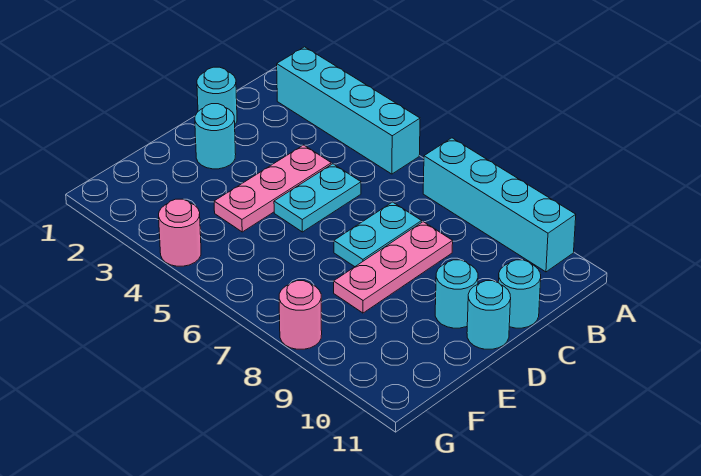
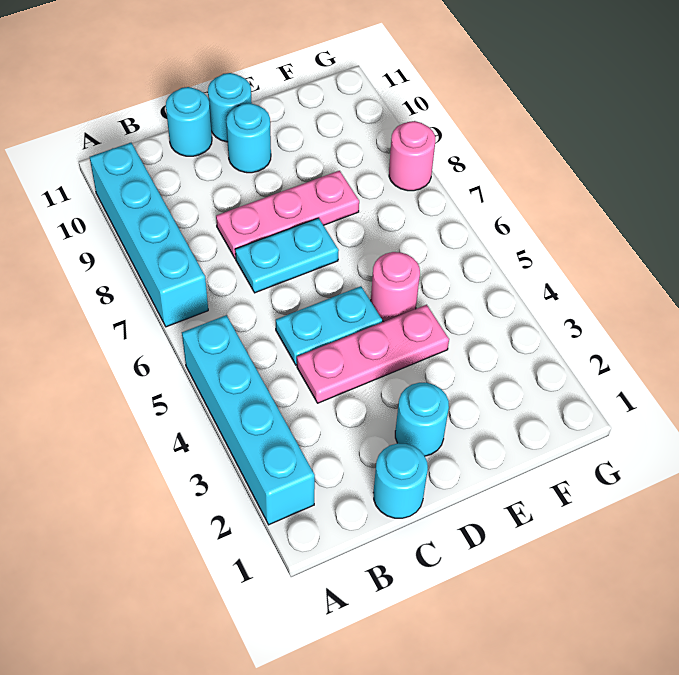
pink round brick G4 level 1 -> pink round brick E5 level 1

